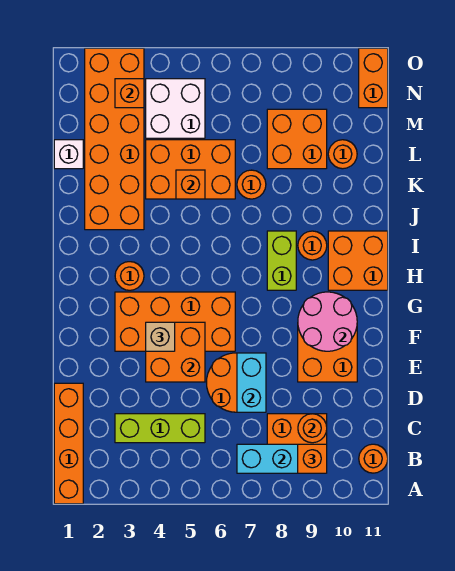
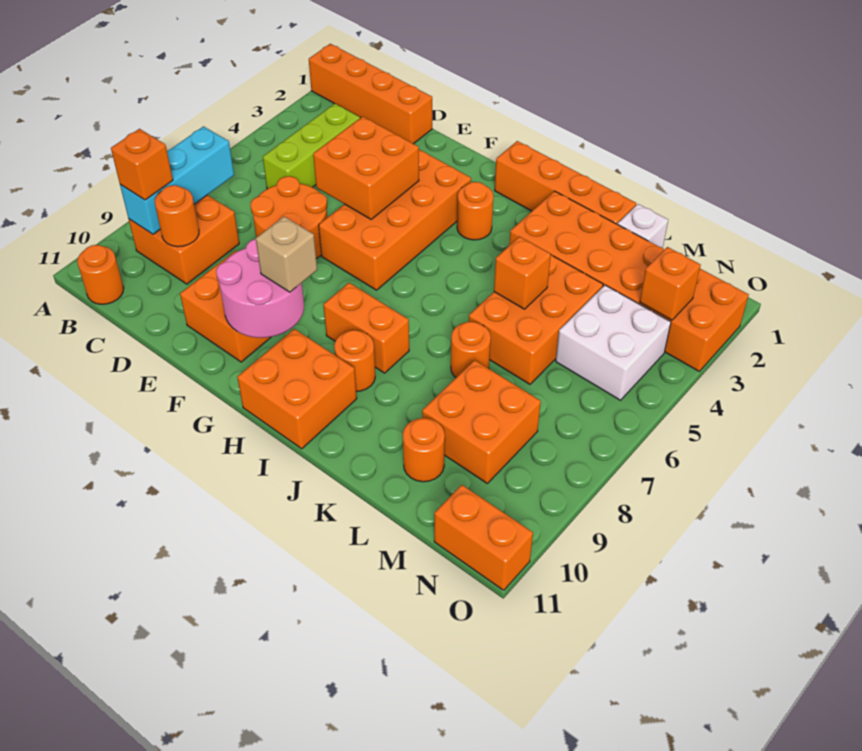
cyan brick D7:E7 level 2 -> none
tan brick F4 level 3 -> tan brick G9 level 3
none -> orange brick H1:K1 level 1
lime brick H8:I8 level 1 -> orange brick H8:I8 level 1

